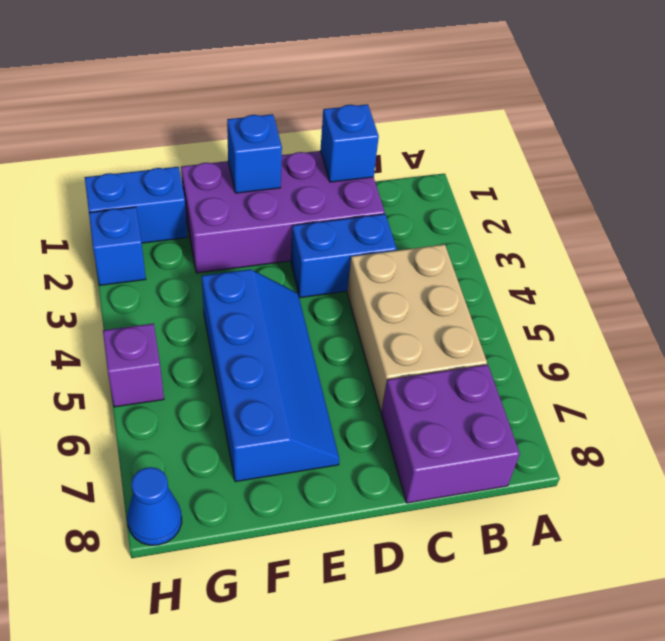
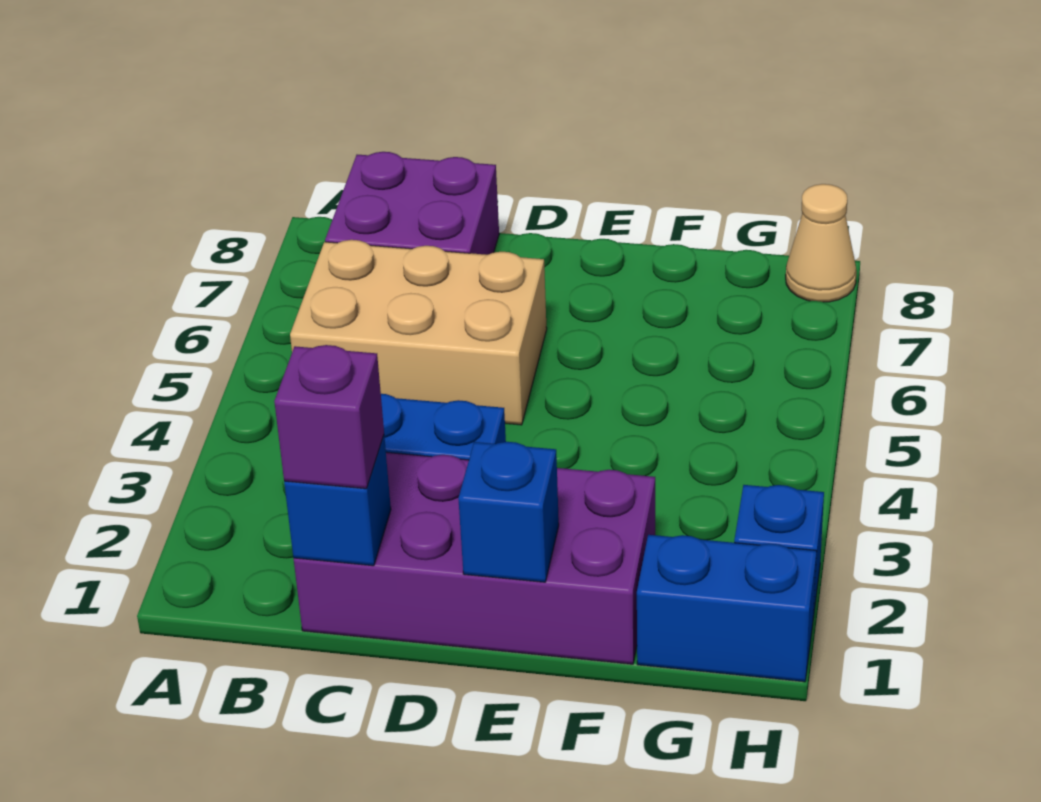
tan brick B4:C6 level 1 -> tan brick B5:D6 level 1
blue slope E4:F7 level 1 top F -> none
purple brick H5 level 1 -> purple brick C1 level 3
blue cone H8 level 1 -> tan cone H8 level 1

